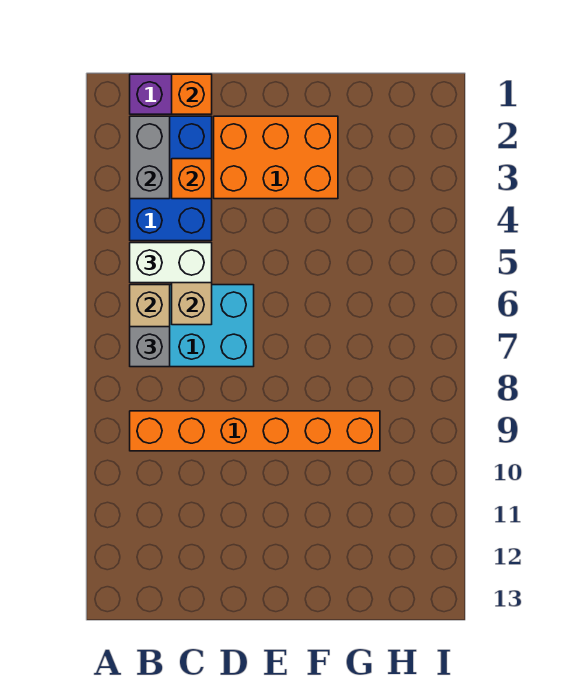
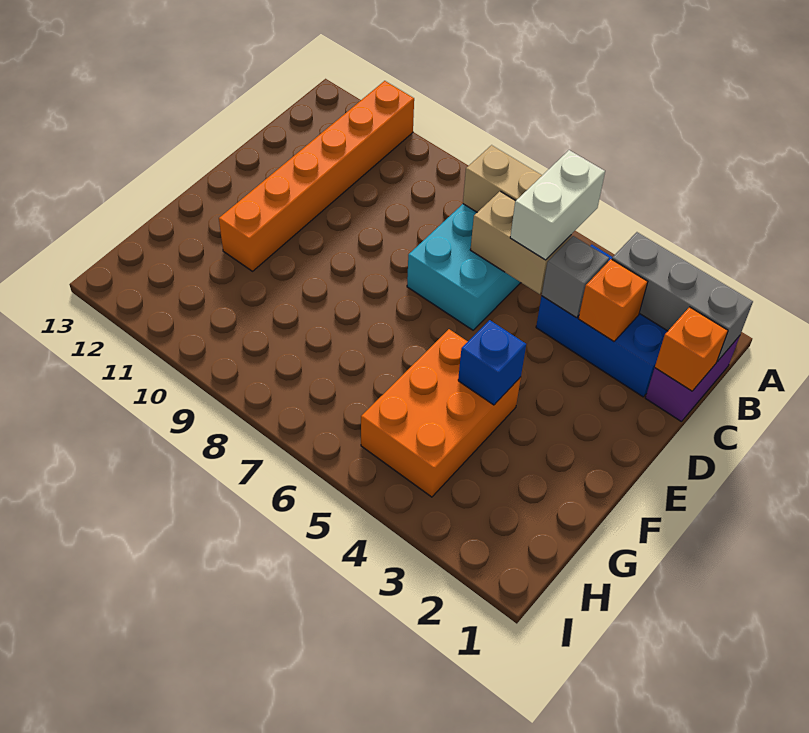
grey brick B2:B3 level 2 -> grey brick B1:B3 level 2
grey brick B7 level 3 -> grey brick C4 level 2
orange brick B9:G9 level 1 -> orange brick A11:F11 level 1
orange brick D2:F3 level 1 -> orange brick F4:H5 level 1
none -> blue brick F4 level 2

